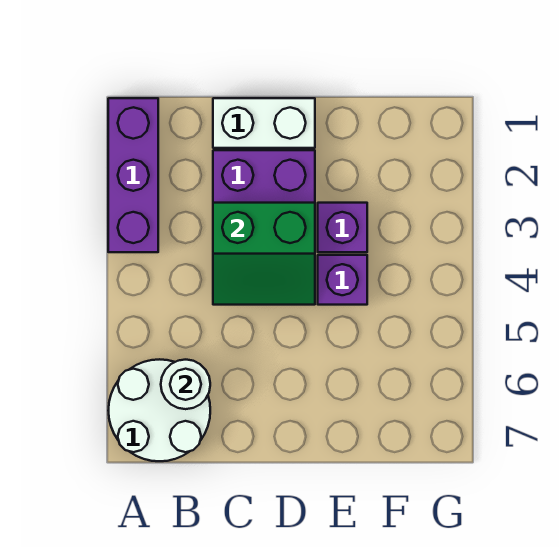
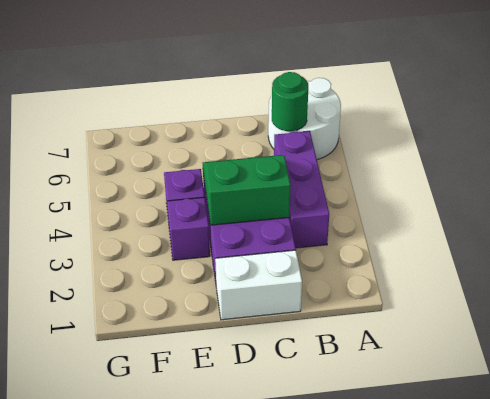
purple brick A1:A3 level 1 -> purple brick B3:B5 level 1
white round brick B6 level 2 -> green round brick B6 level 2

